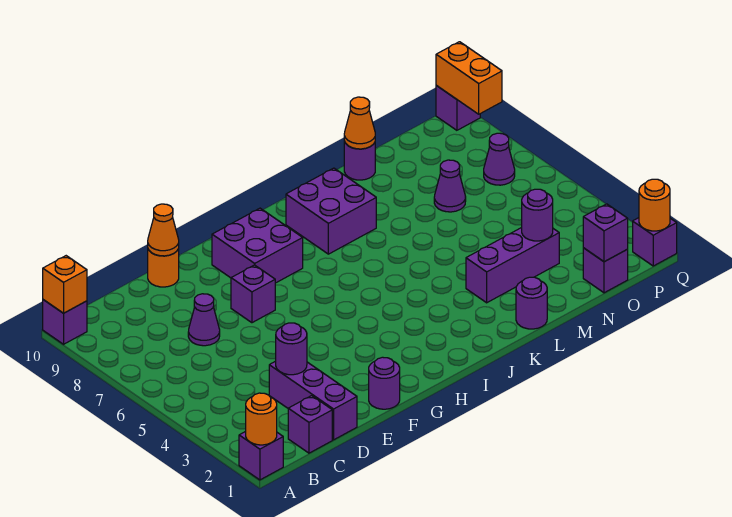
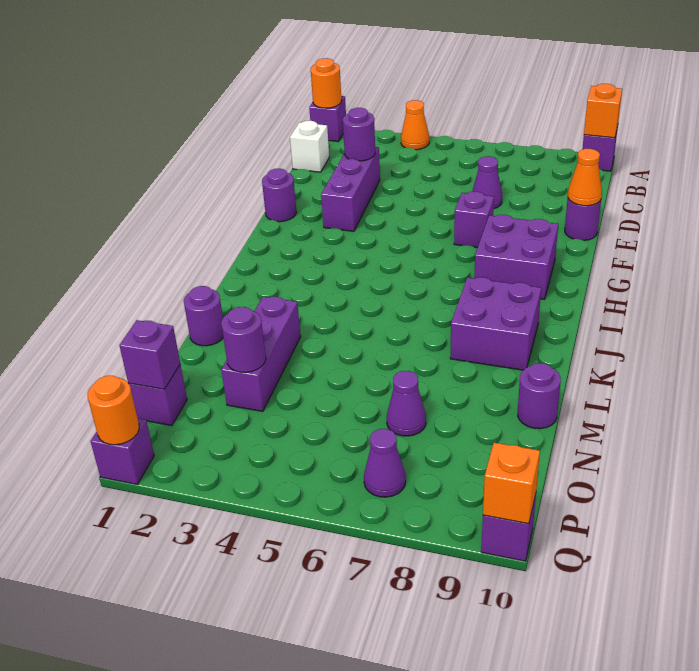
purple brick C1 level 1 -> white brick C1 level 1
purple brick D1:D3 level 1 -> purple brick D3:F3 level 1
orange round brick E10 level 1 -> purple round brick E10 level 1
orange cone M10 level 2 -> orange cone A4 level 1
orange brick Q9:Q10 level 2 -> orange brick Q10 level 2

